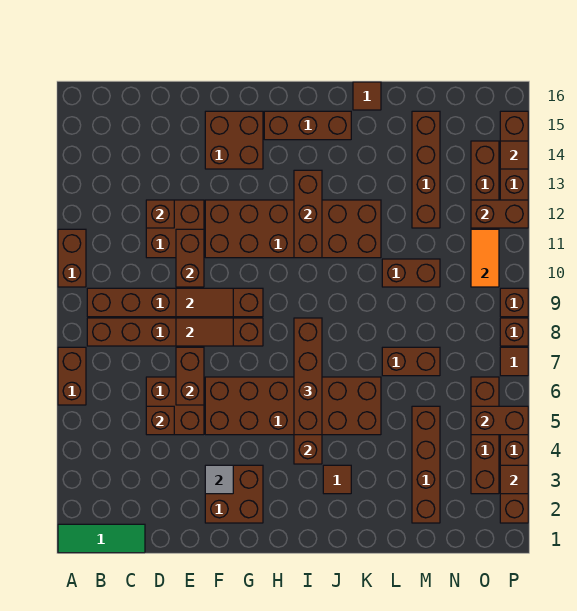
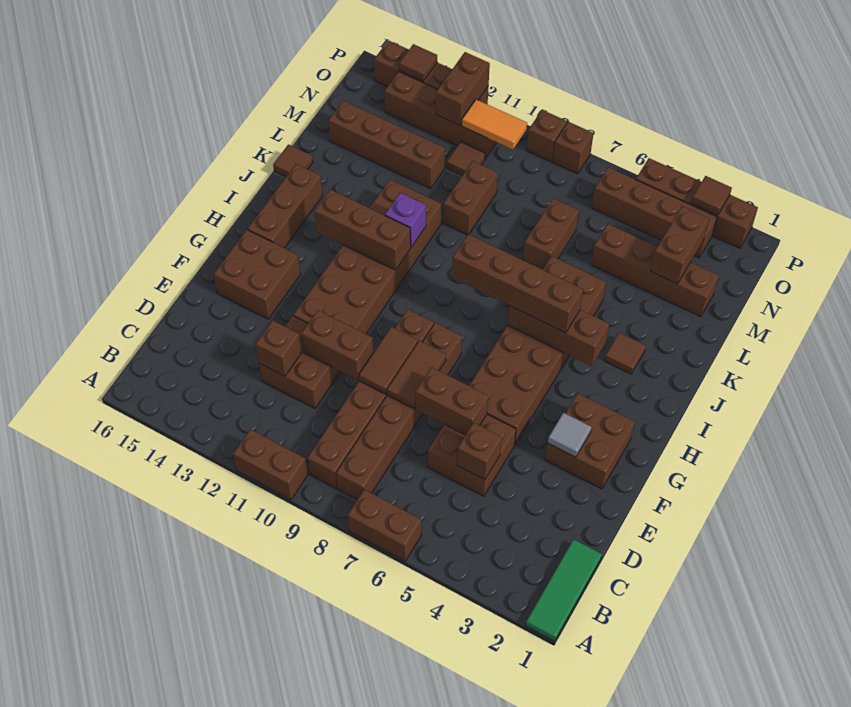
none -> purple brick J11 level 2
brown brick O5:P5 level 2 -> brown brick M3:N3 level 2
brown tile P7 level 1 -> brown tile N11 level 1

